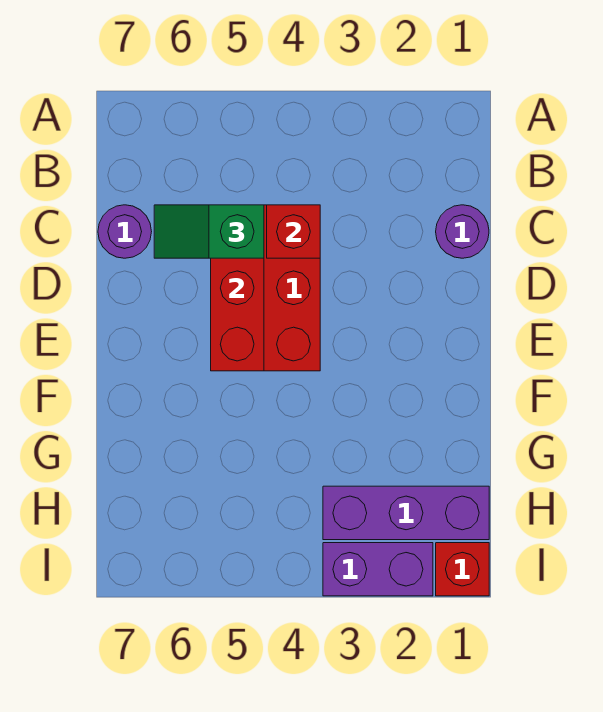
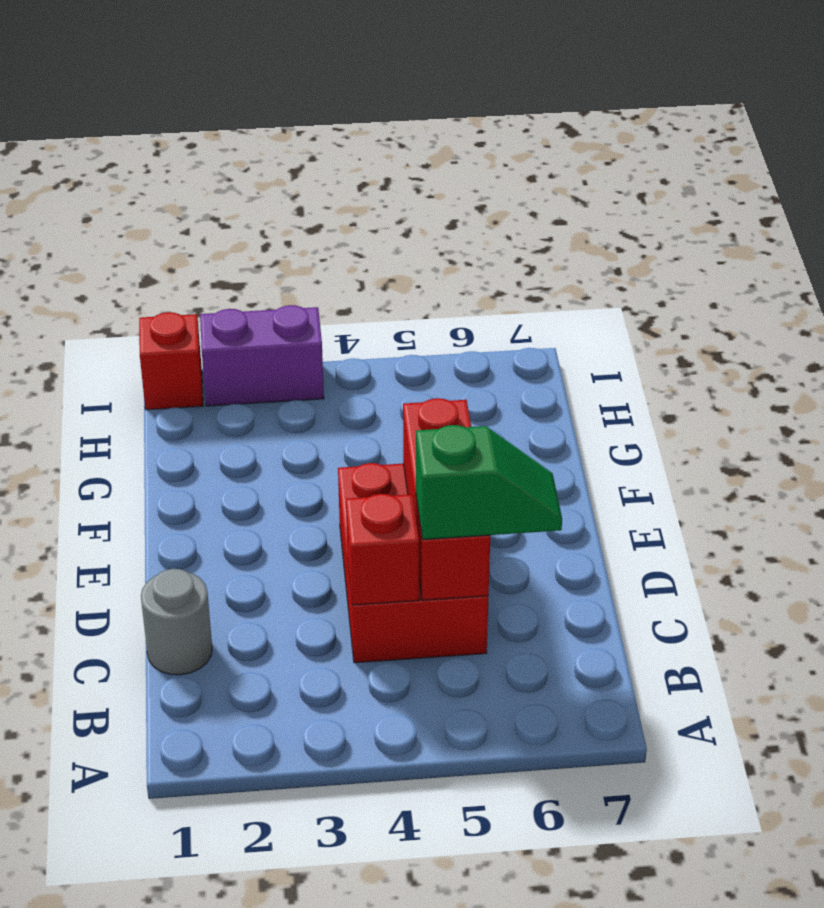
purple round brick C1 level 1 -> grey round brick C1 level 1
purple round brick C7 level 1 -> none
purple brick H1:H3 level 1 -> none

